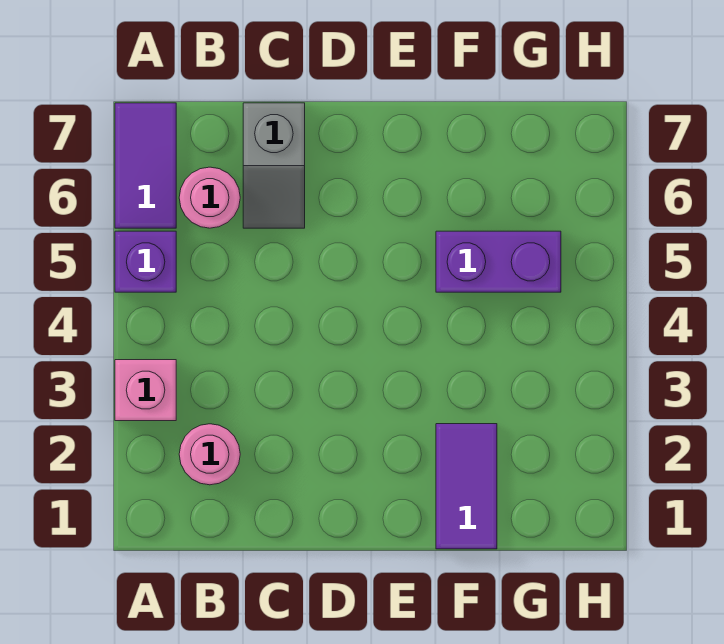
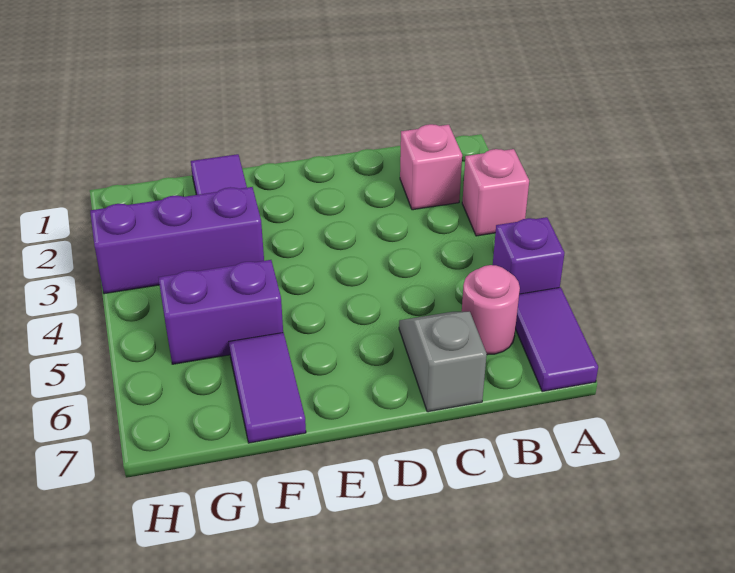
pink round brick B2 level 1 -> pink brick B2 level 1
none -> purple brick F3:H3 level 1
none -> purple tile F6:F7 level 1

